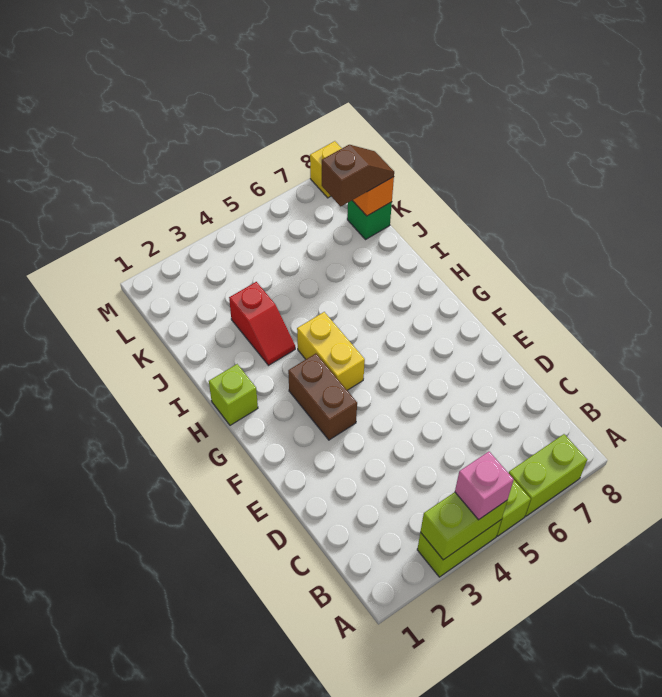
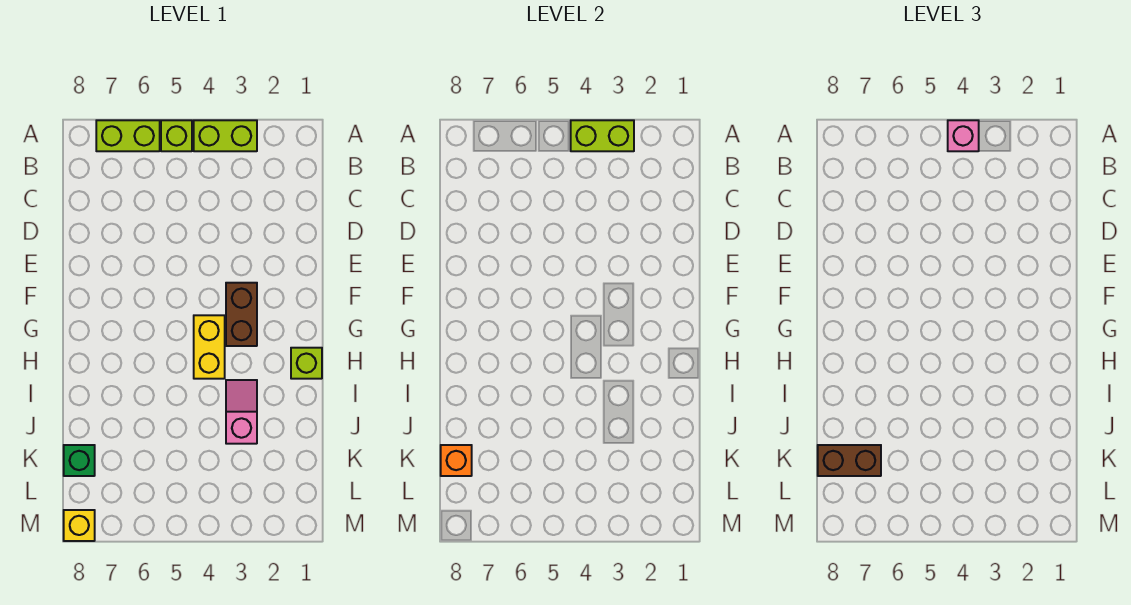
red slope I3:J3 level 1 top J -> pink slope I3:J3 level 1 top J
brown slope K7:K8 level 3 top 7 -> brown brick K7:K8 level 3

